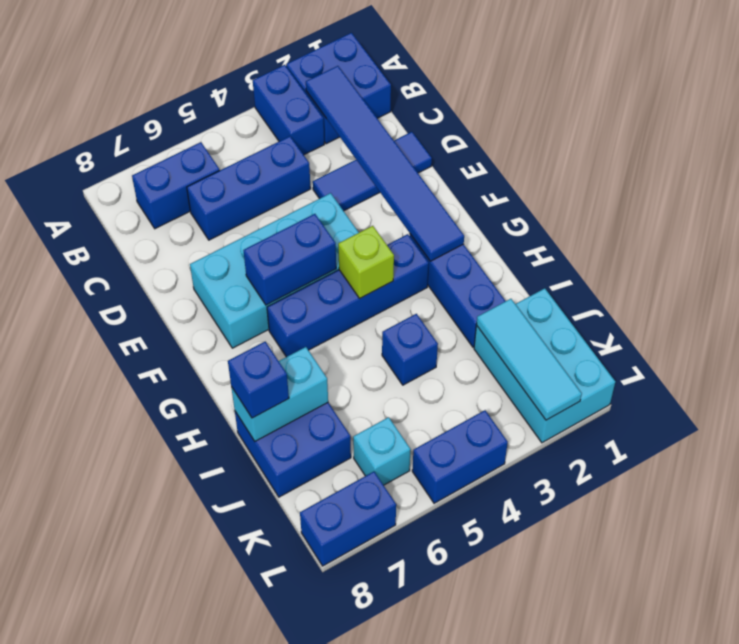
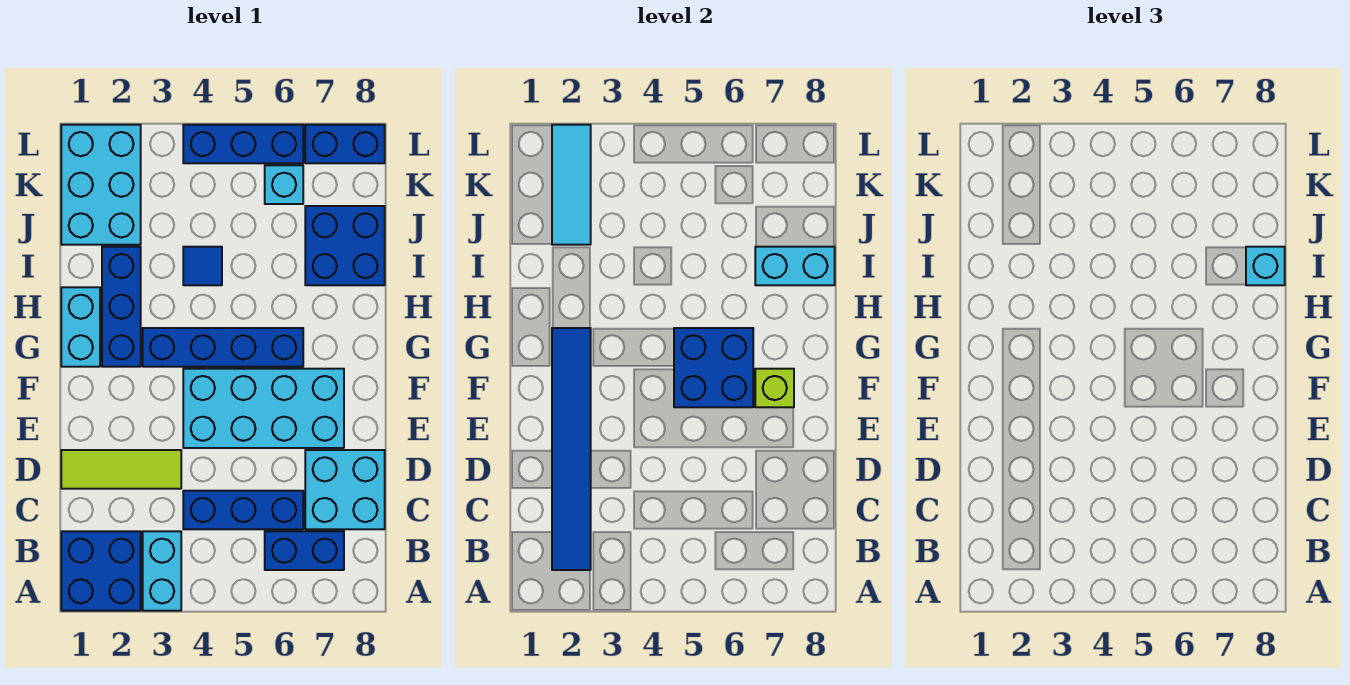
blue brick A3:B3 level 1 -> cyan brick A3:B3 level 1
none -> cyan brick C7:D8 level 1
blue tile D1:D3 level 1 -> lime tile D1:D3 level 1
blue brick F5:F6 level 2 -> blue brick F5:G6 level 2
none -> cyan brick G1:H1 level 1
lime brick G4 level 2 -> lime brick F7 level 2
blue brick I4 level 1 -> blue tile I4 level 1
blue brick I8 level 3 -> cyan brick I8 level 3
blue brick L4:L5 level 1 -> blue brick L4:L6 level 1

